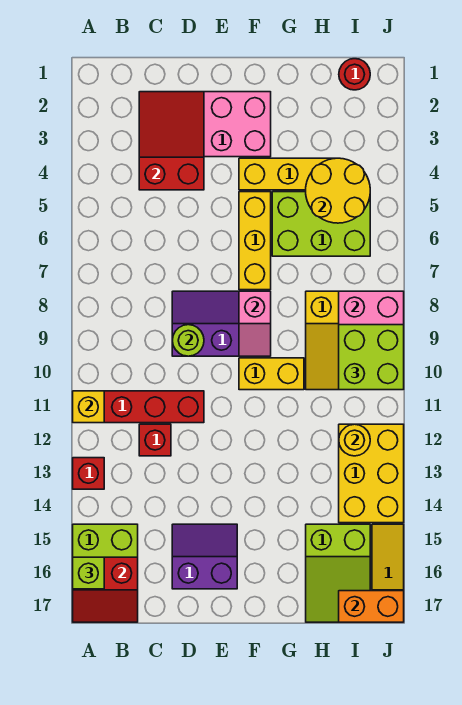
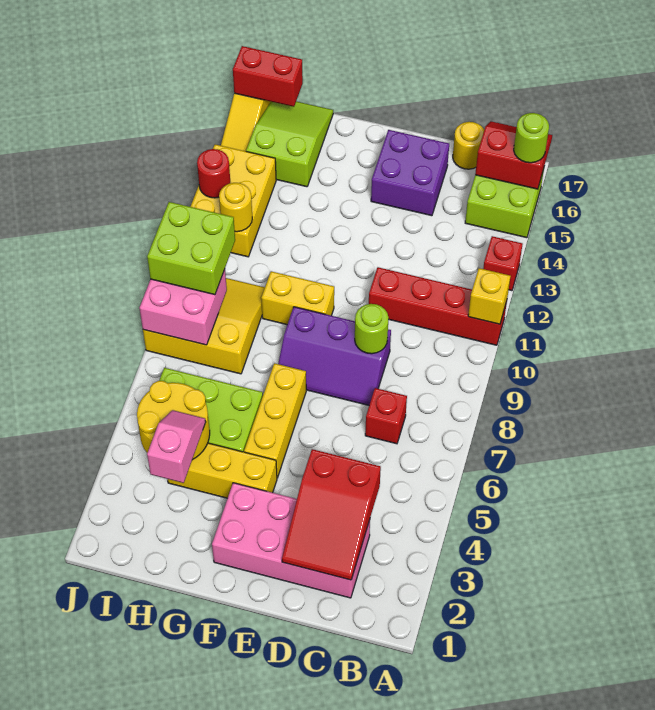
lime brick A16 level 3 -> lime round brick A16 level 3
red brick C12 level 1 -> red brick C7 level 1
none -> yellow round brick C17 level 1
purple slope D15:E16 level 1 top 16 -> purple brick D15:E16 level 1
pink slope F8:F9 level 2 top 8 -> pink slope H3:H4 level 3 top 3
red round brick I1 level 1 -> red round brick J13 level 2
orange brick I17:J17 level 2 -> red brick I17:J17 level 2

